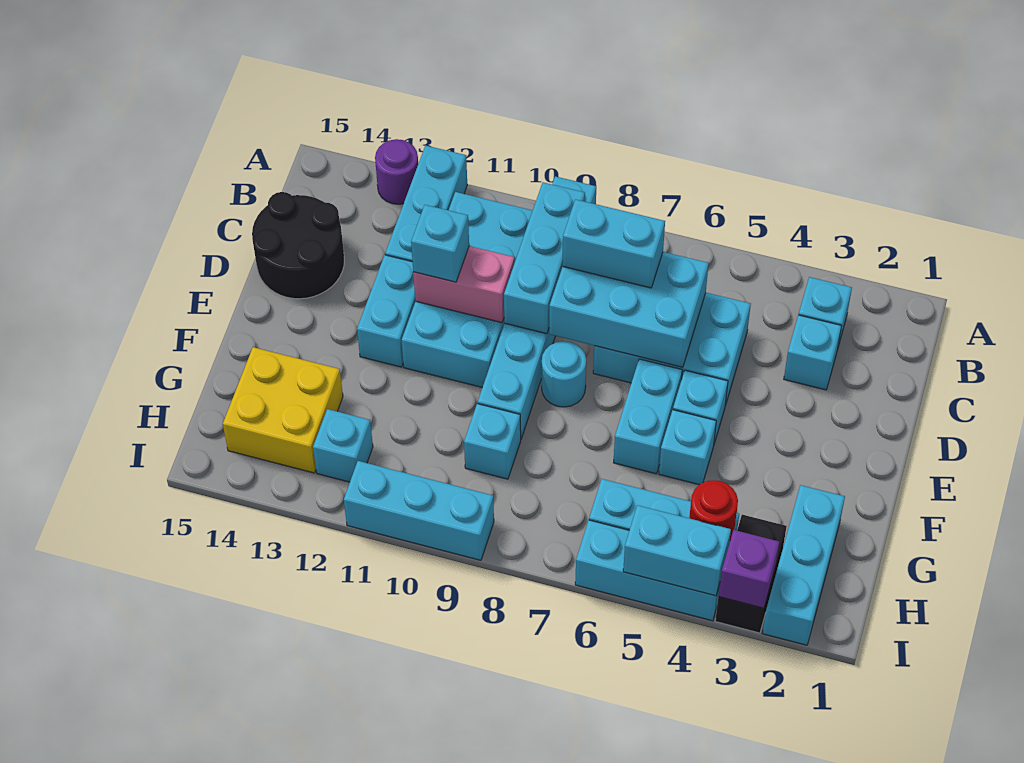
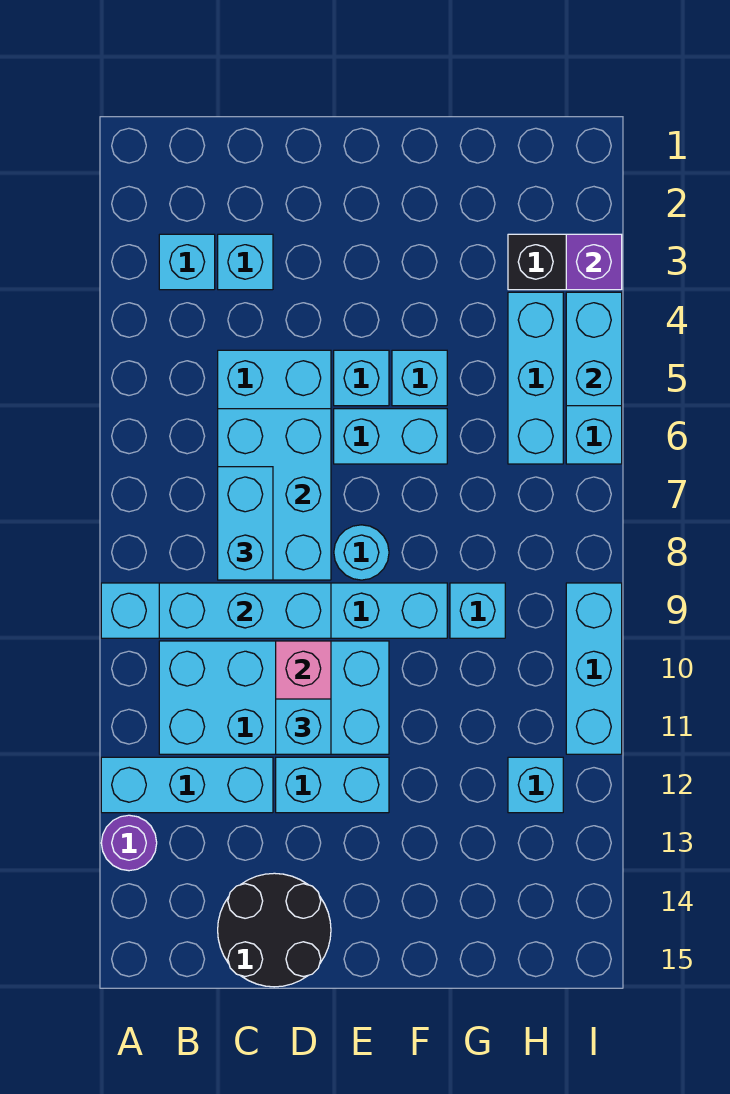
cyan brick G2:I2 level 1 -> none
yellow brick G13:H14 level 1 -> none
red round brick H4 level 2 -> none

